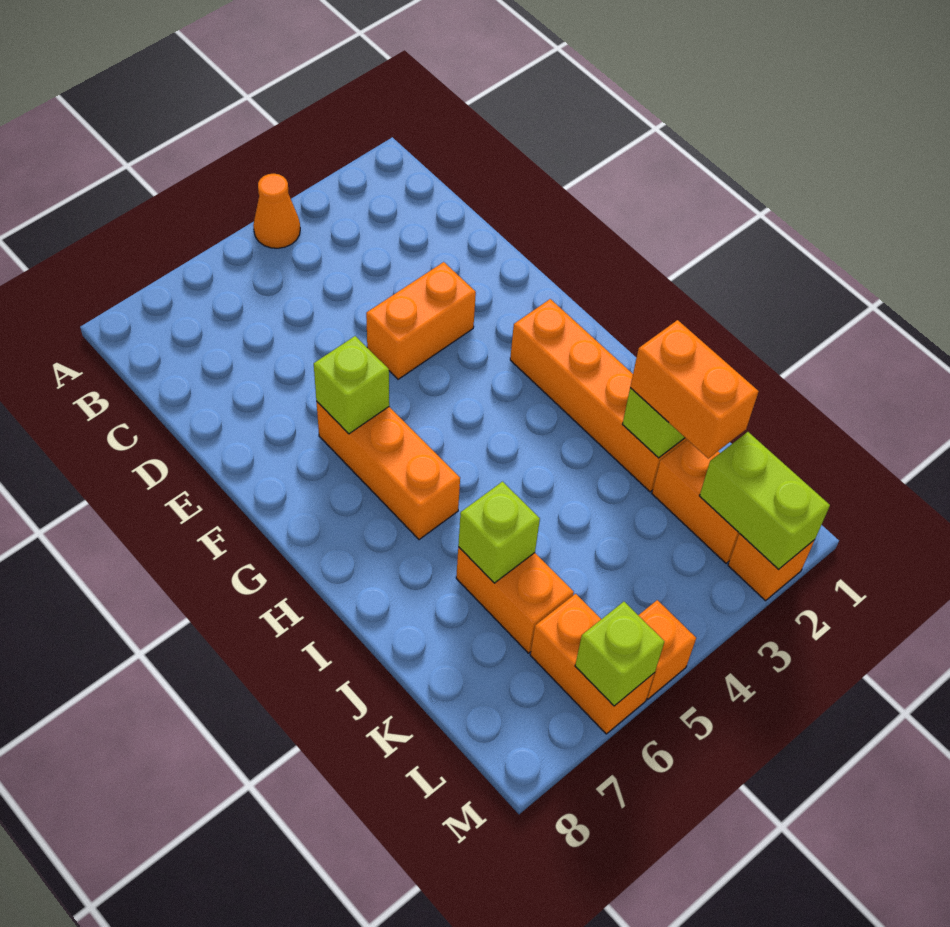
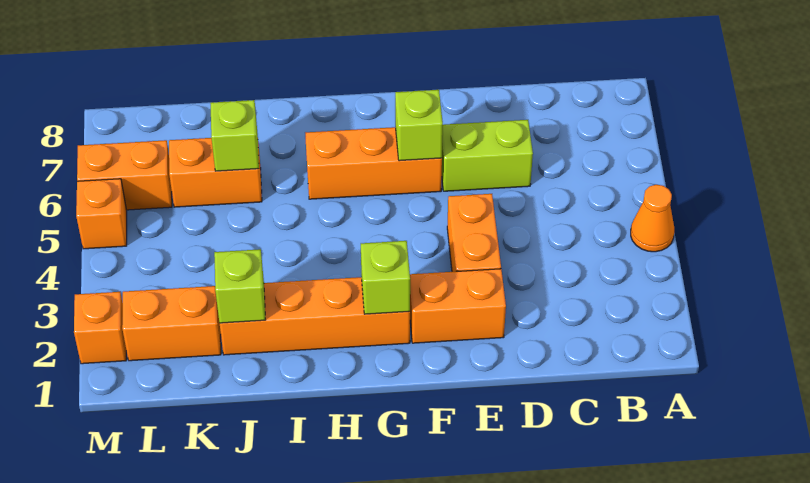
orange brick J2:K2 level 3 -> orange brick E2:F2 level 1
lime brick L2:M2 level 2 -> lime brick D6:E6 level 1
lime brick M6 level 2 -> lime brick G2 level 2

